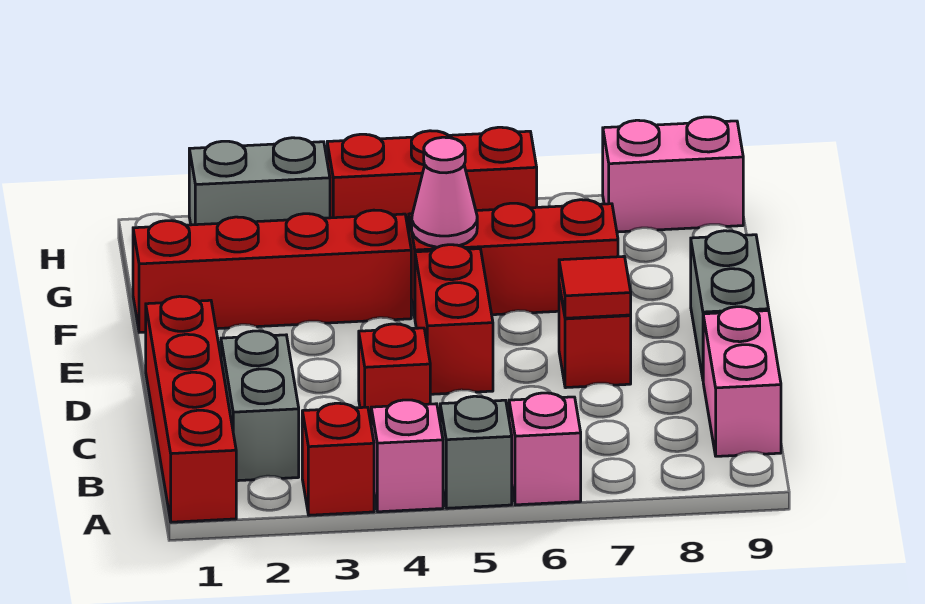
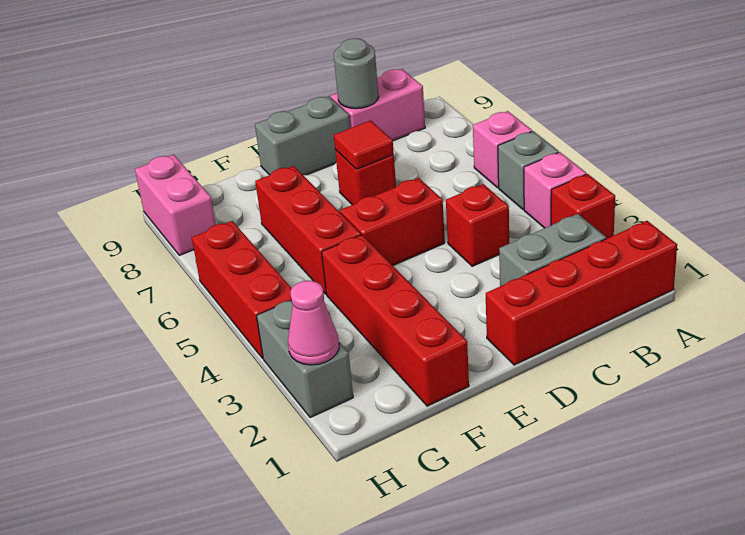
none -> grey round brick C9 level 2
pink cone F5 level 2 -> pink cone H2 level 2

